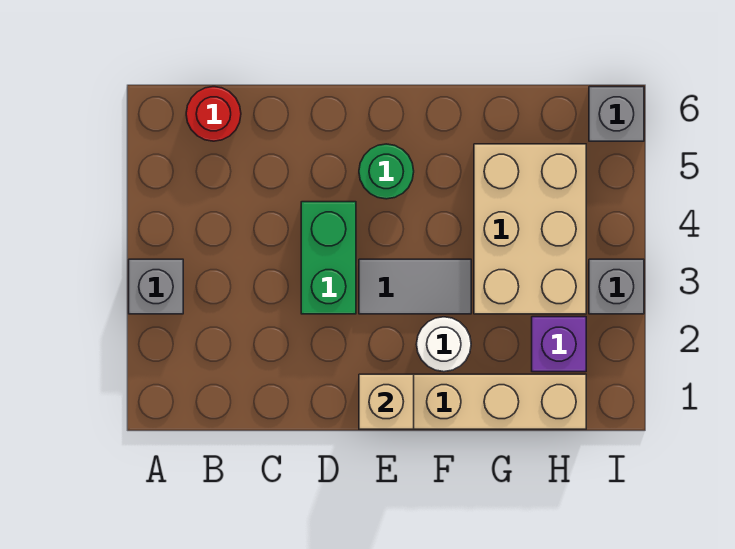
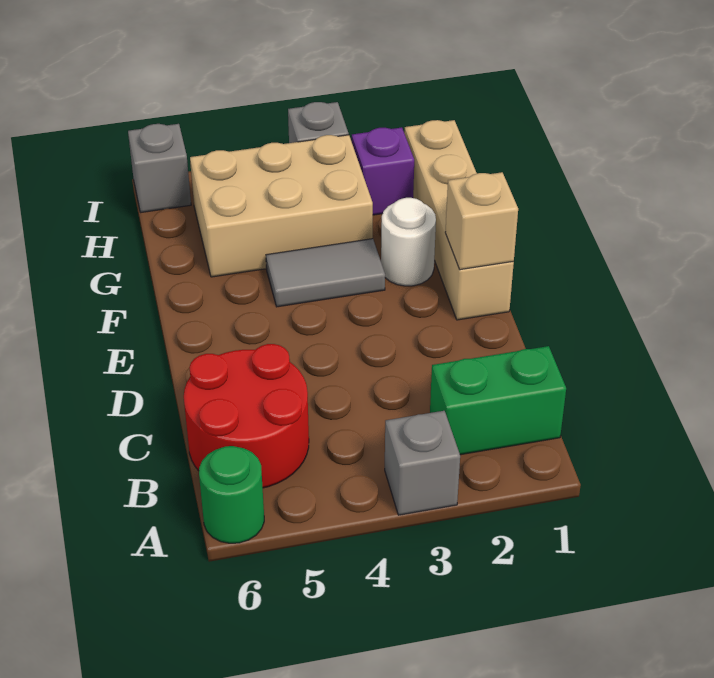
red round brick B6 level 1 -> red round brick B5:C6 level 1
green brick D3:D4 level 1 -> green brick B1:B2 level 1
grey tile E3:F3 level 1 -> grey tile F3:F4 level 1
green round brick E5 level 1 -> green round brick A6 level 1

